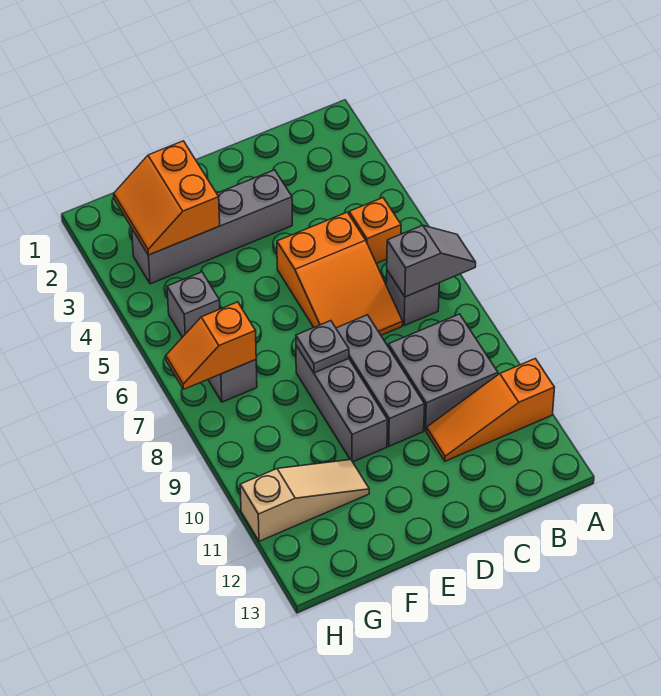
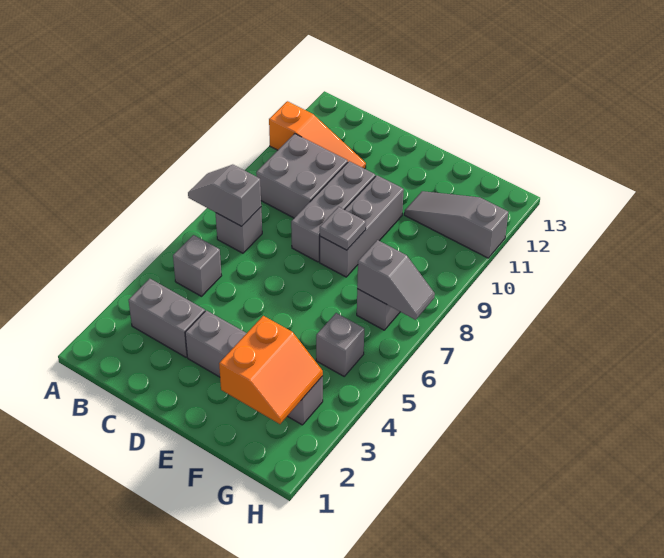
none -> grey brick B3:C3 level 1
orange brick B5 level 1 -> grey brick B5 level 1
orange slope C5:D7 level 1 top 5 -> none
tan slope F11:H11 level 1 top H -> grey slope F11:H11 level 1 top H
orange slope G7:H7 level 2 top G -> grey slope G7:H7 level 2 top G

